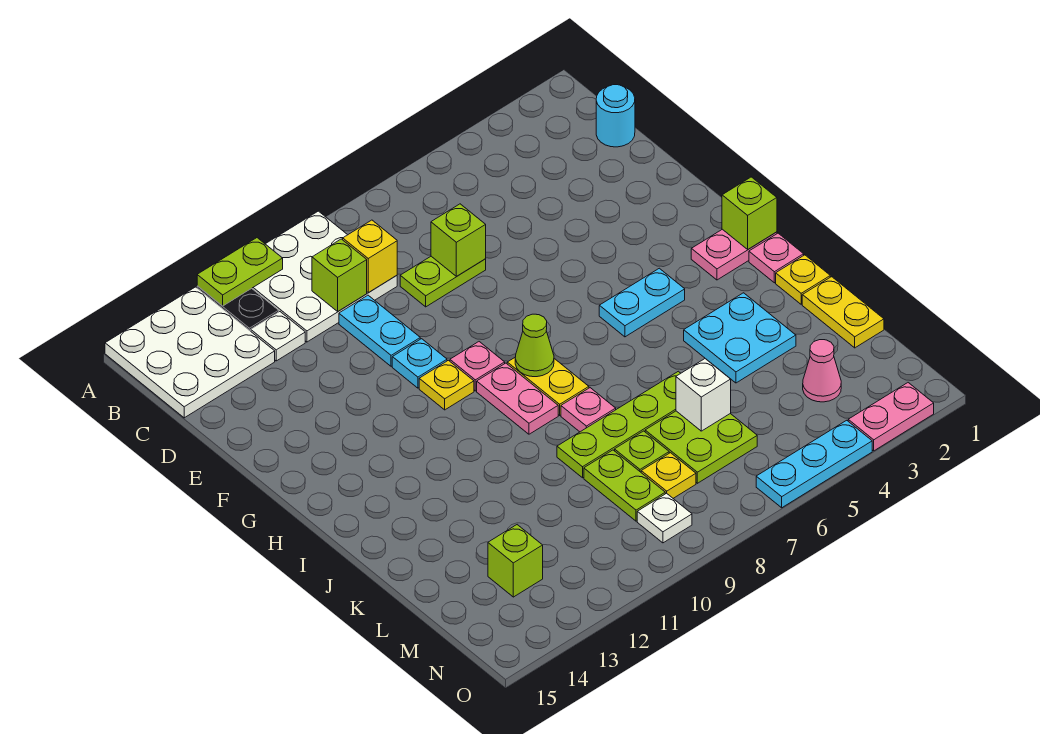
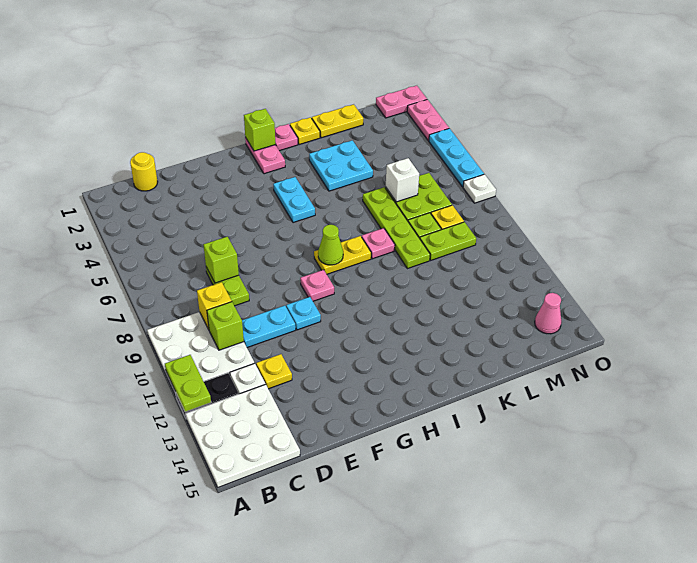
cyan round brick C1 level 1 -> yellow round brick C1 level 1
yellow plate G10 level 1 -> yellow plate D12 level 1
pink plate H9:I9 level 1 -> pink plate N1:O1 level 1
pink cone M3 level 1 -> pink cone N14 level 1
lime brick M13 level 1 -> none
white plate N9 level 1 -> white plate O7 level 1

